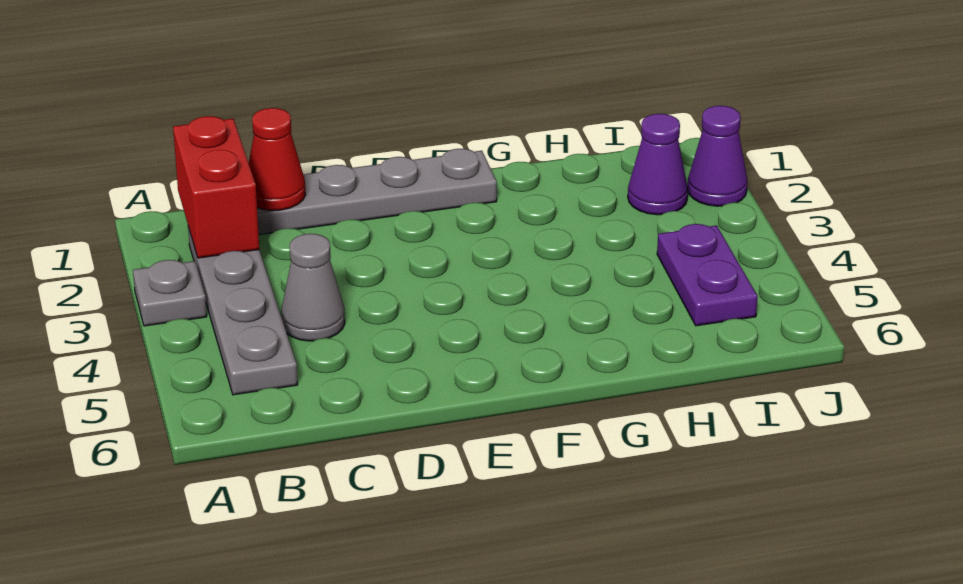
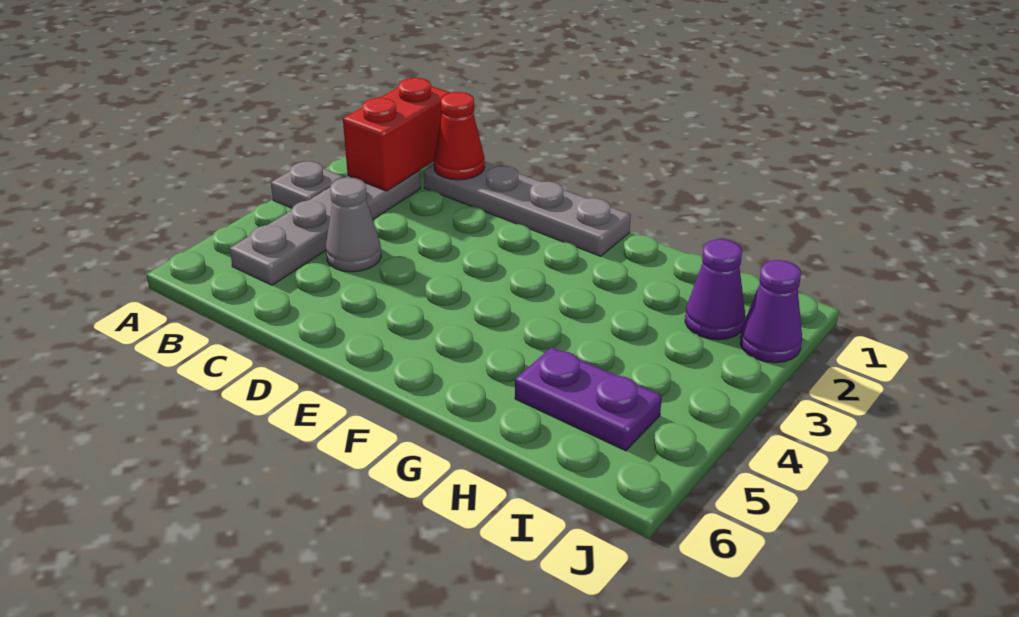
purple plate I4:I5 level 1 -> purple plate H5:I5 level 1

